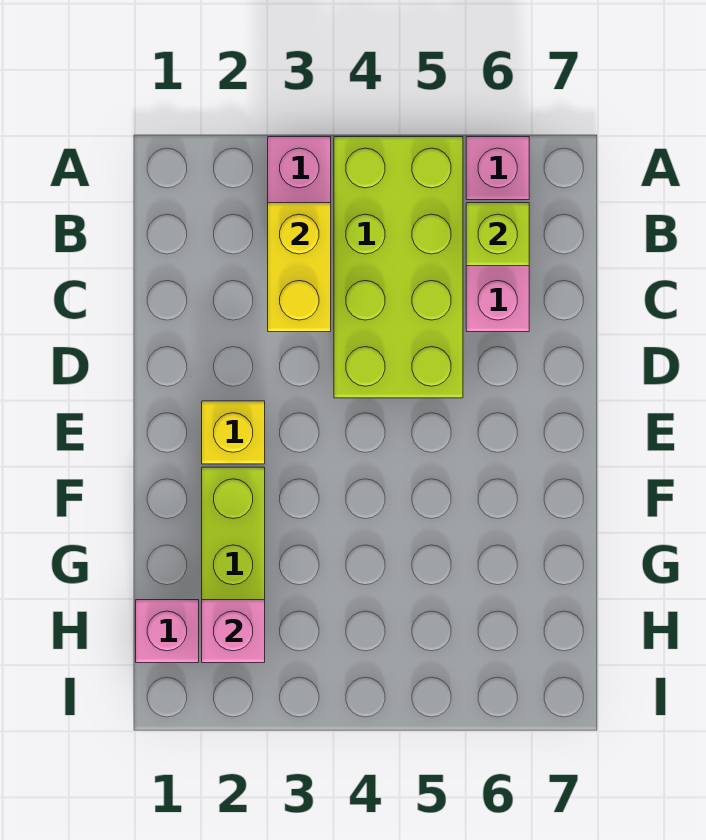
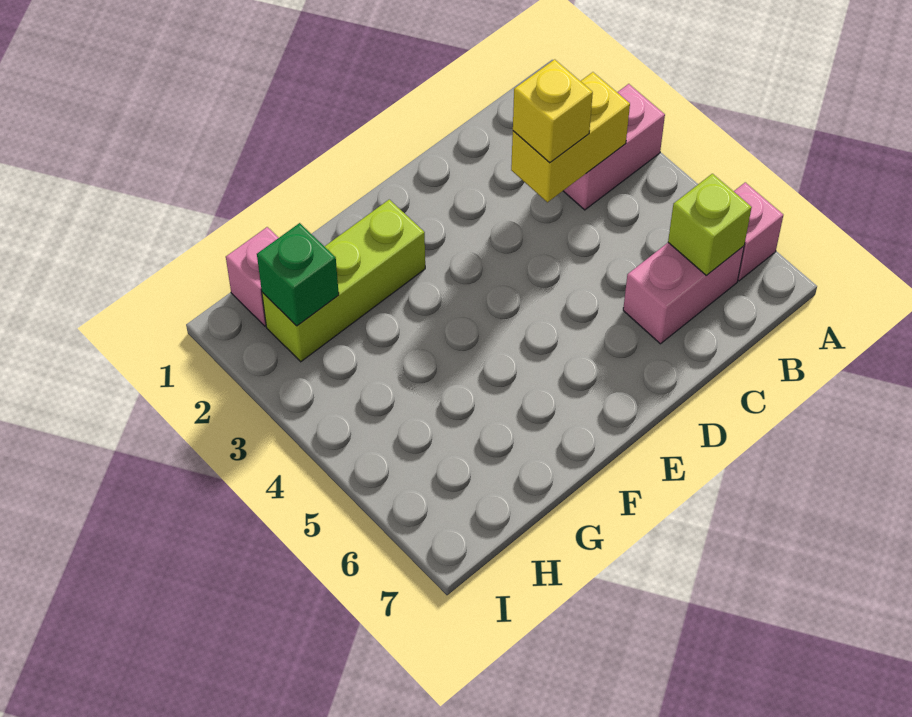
lime brick A4:D5 level 1 -> none
yellow brick E2 level 1 -> yellow brick C3 level 3
pink brick H2 level 2 -> green brick H2 level 2

